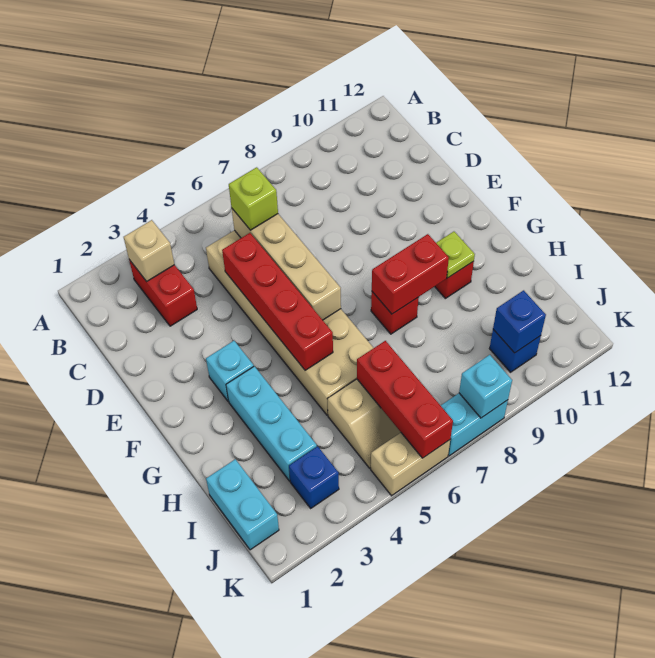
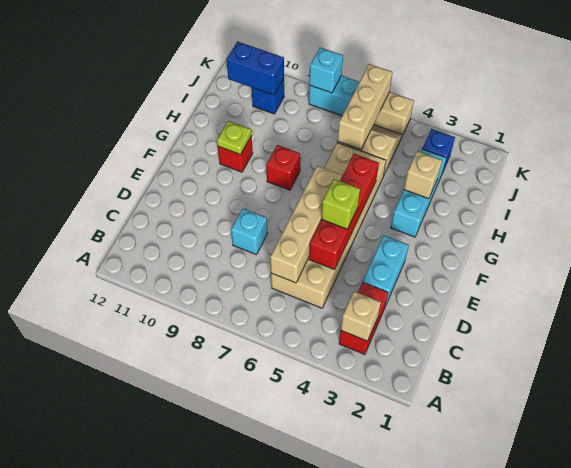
lime brick C6 level 3 -> lime brick E5 level 3
cyan brick F3 level 1 -> cyan brick D8 level 1
red brick G8:G9 level 2 -> none
none -> tan brick H3 level 2
cyan brick I1:J1 level 1 -> cyan brick D3:E3 level 1
red brick I6:K6 level 2 -> tan brick I6:K6 level 2
blue brick J10 level 2 -> blue brick J10:J11 level 2

